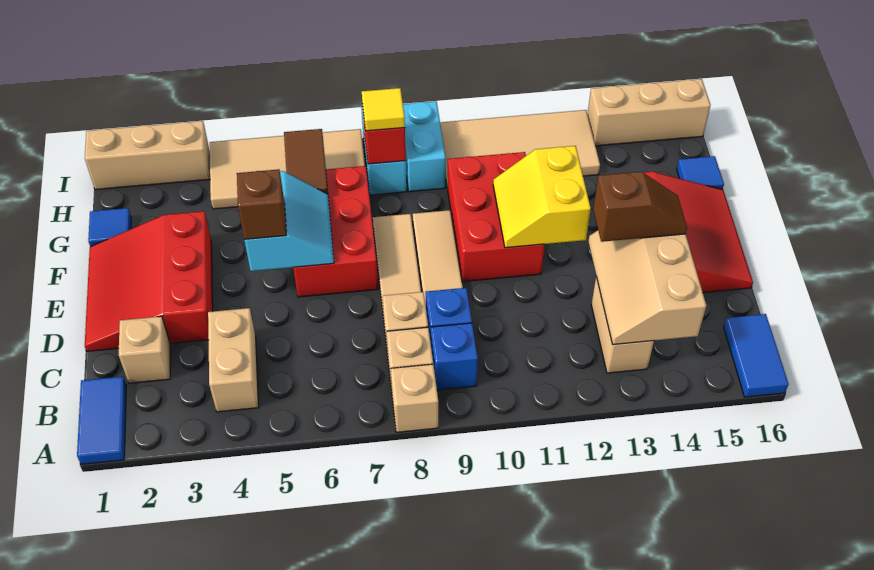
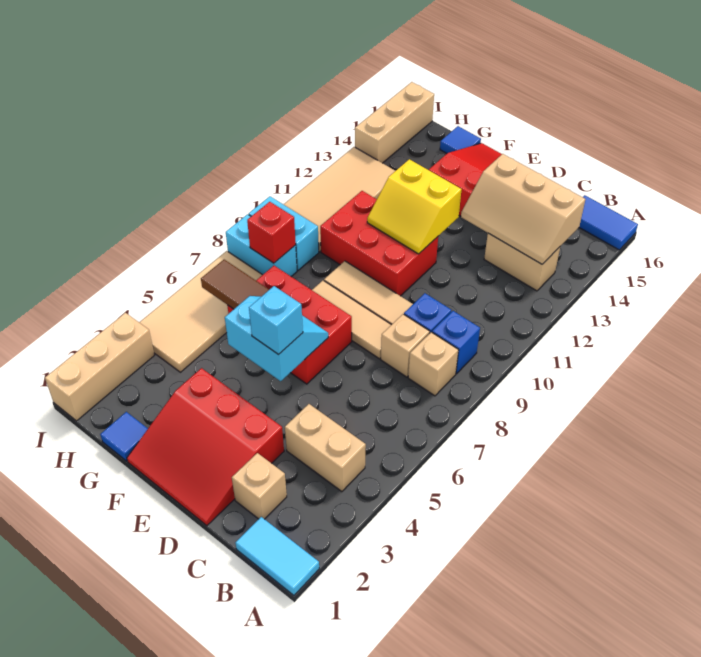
blue tile A1:B1 level 1 -> cyan tile A1:B1 level 1
tan brick A8 level 1 -> none
brown slope D13:D14 level 3 top 13 -> none
brown brick E5 level 3 -> cyan brick E5 level 3
yellow tile H8 level 3 -> none

